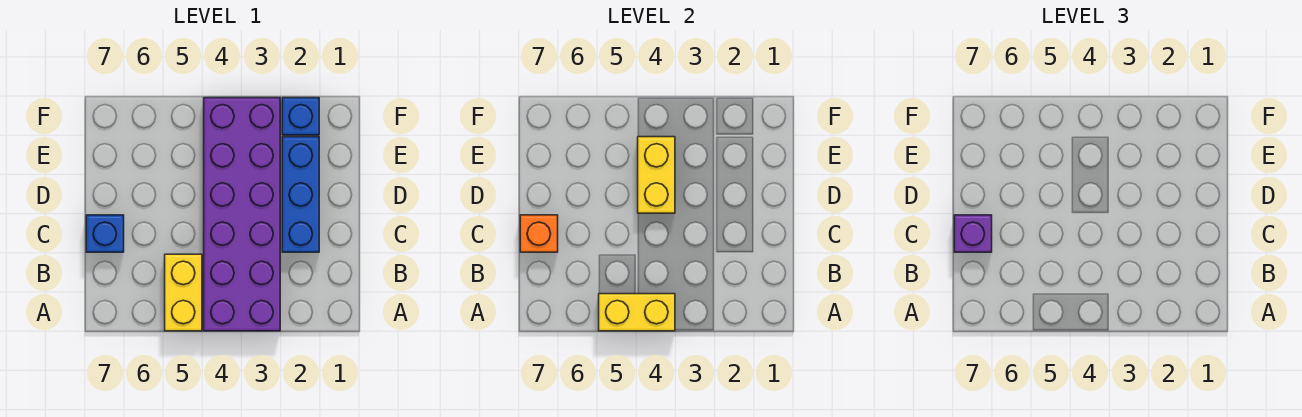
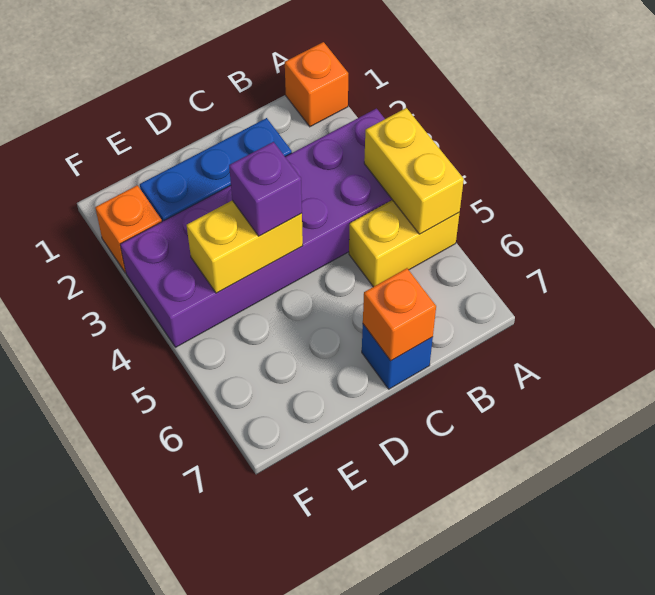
none -> orange brick A1 level 1
purple brick C7 level 3 -> purple brick D4 level 3
blue brick F2 level 1 -> orange brick F2 level 1

